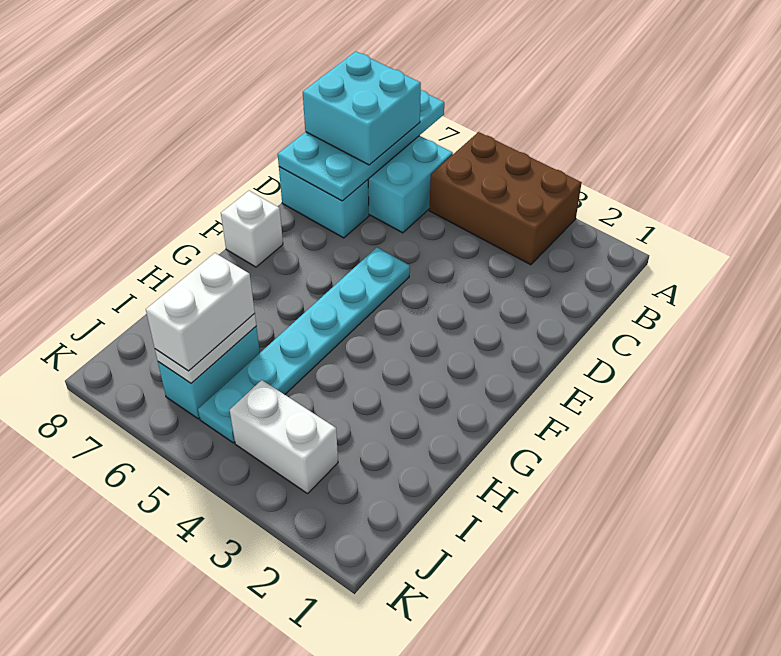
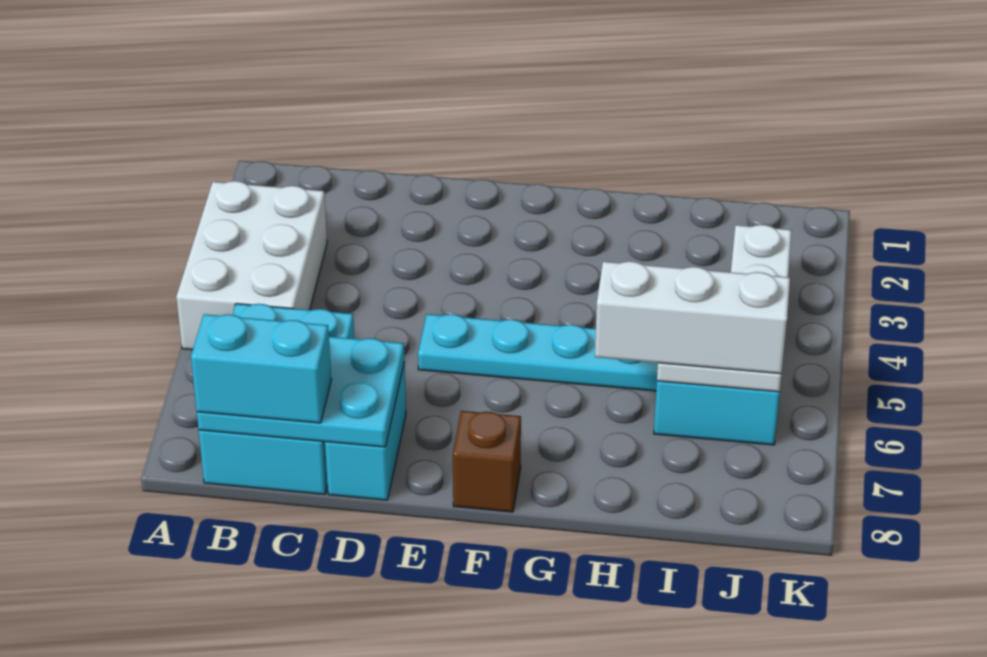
brown brick A3:B5 level 1 -> white brick A3:B5 level 1
cyan plate A7:D8 level 2 -> cyan plate B7:D8 level 2
cyan brick B7:C8 level 3 -> cyan brick B8:C8 level 3
white brick F8 level 1 -> brown brick F8 level 1
white brick I6:J6 level 3 -> white brick H6:J6 level 3

